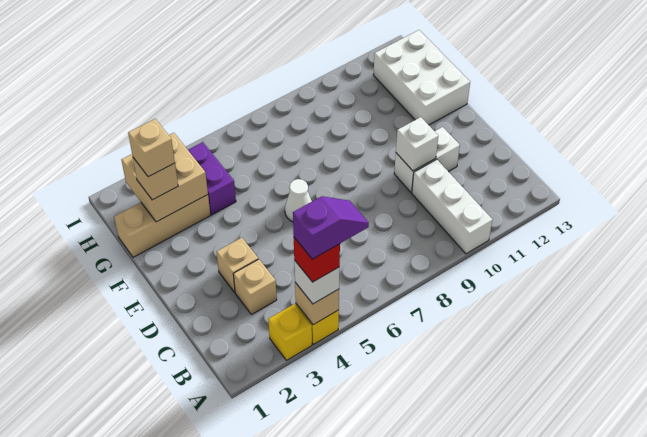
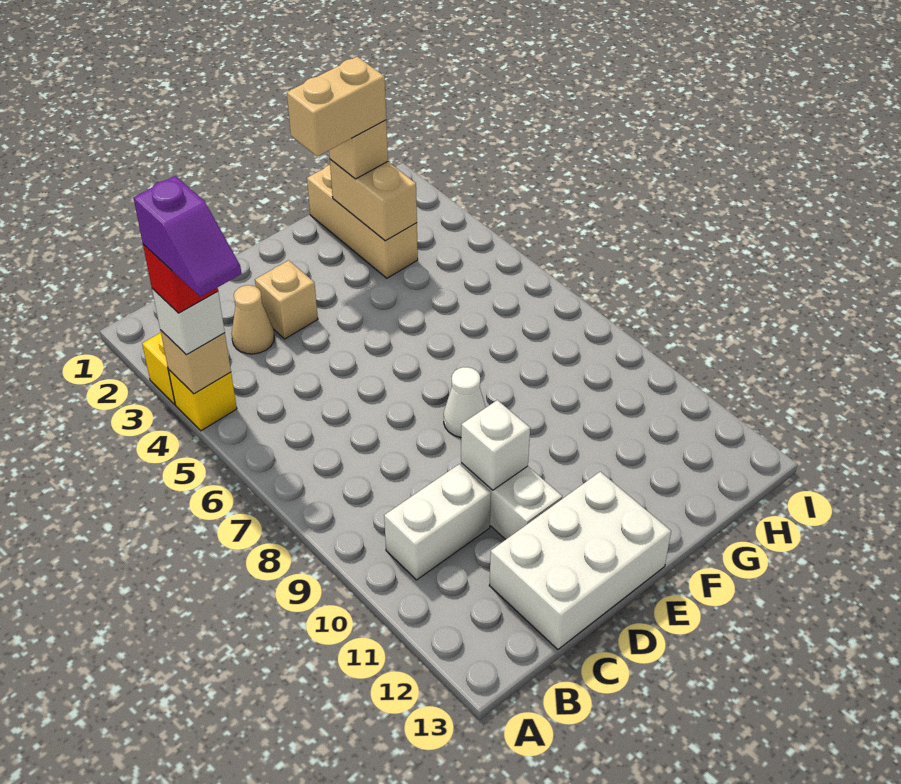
white brick A10:C10 level 1 -> white brick B10:C10 level 1
tan brick C3 level 1 -> tan cone C3 level 1
white cone E6 level 1 -> white cone E8 level 1
white brick F12:H13 level 1 -> white brick C12:E13 level 1
tan brick G2:H3 level 2 -> tan brick G2:G3 level 2
tan brick G2 level 4 -> tan brick F2:G2 level 4
purple brick G4:H4 level 1 -> none

